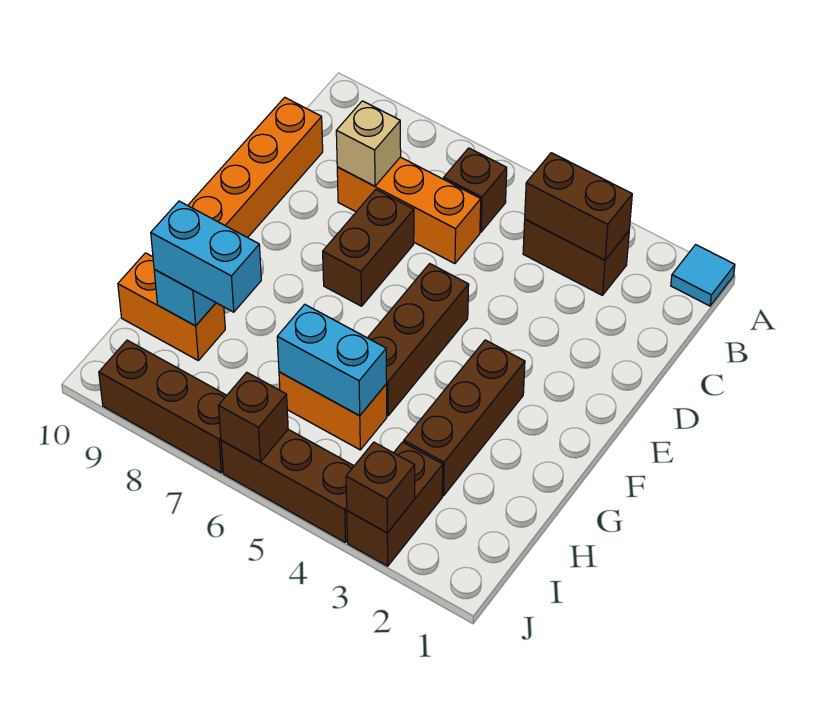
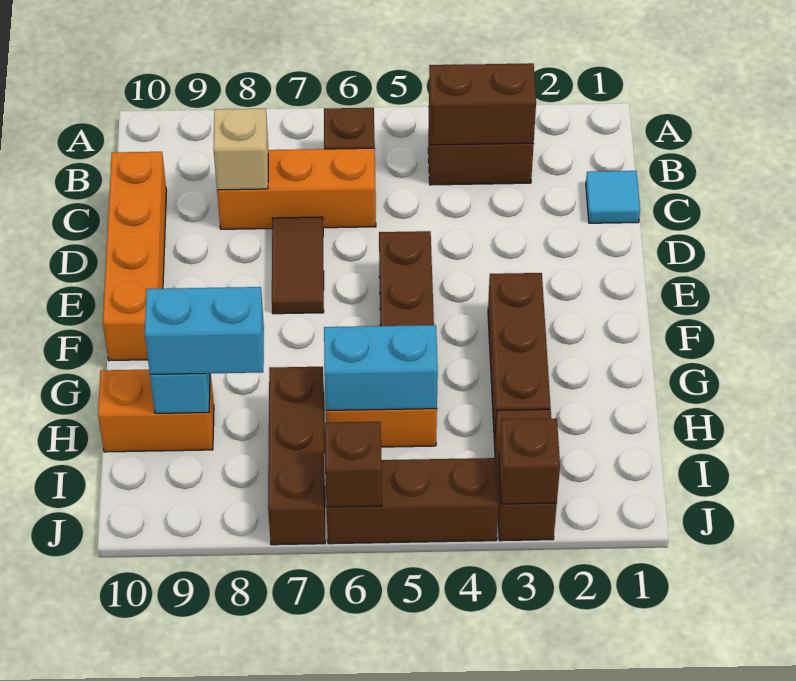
cyan tile A1 level 1 -> cyan tile C1 level 1
brown brick D7:E7 level 1 -> brown tile D7:E7 level 1
brown brick J7:J9 level 1 -> brown brick H7:J7 level 1

